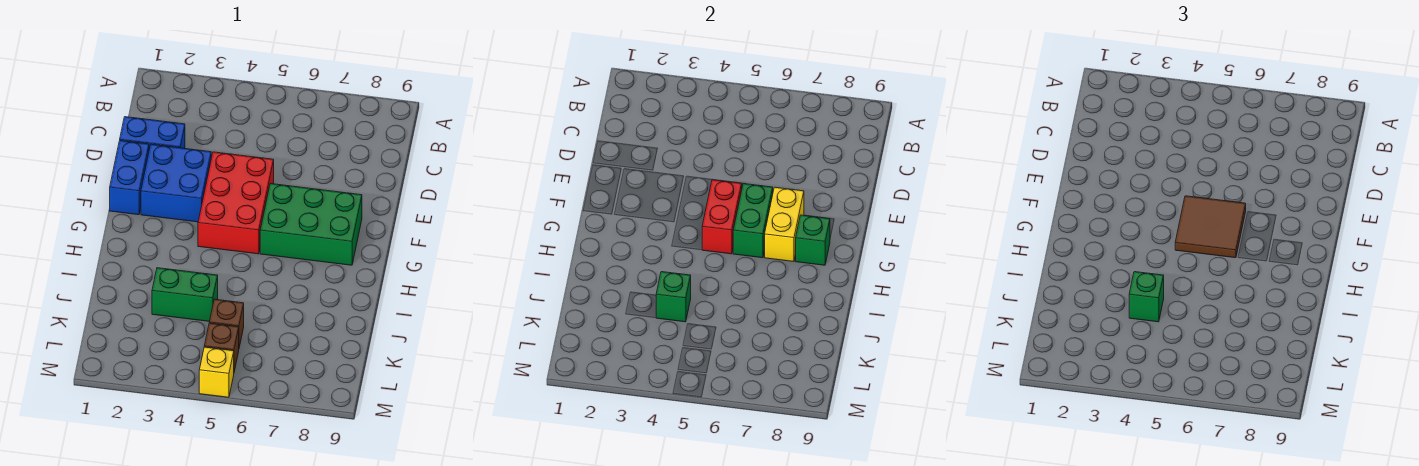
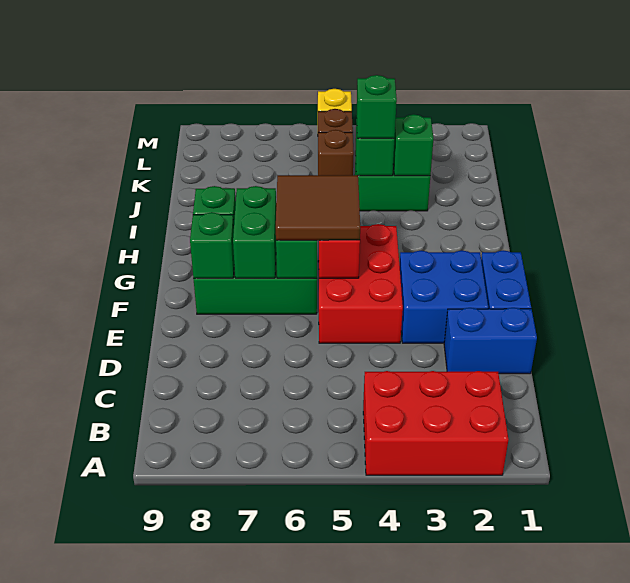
none -> red brick A2:B4 level 1
yellow brick F7:G7 level 2 -> green brick F7:G7 level 2
none -> green brick F8 level 2
none -> green brick J3 level 2

